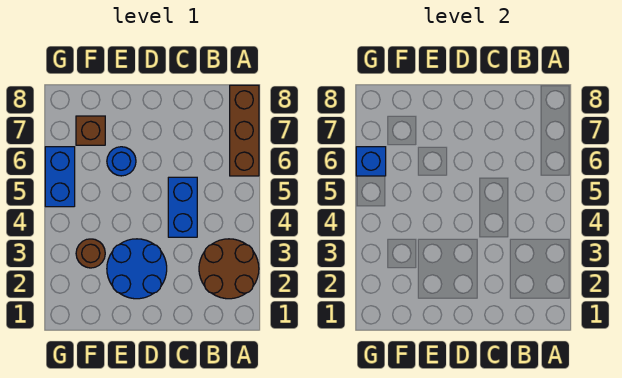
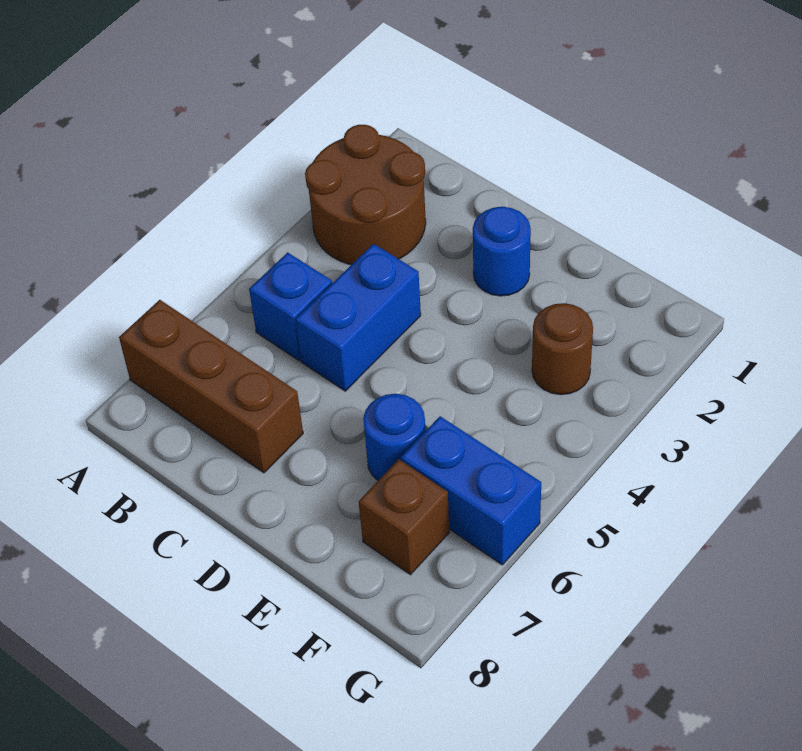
brown brick A6:A8 level 1 -> brown brick A7:C7 level 1
blue round brick D2:E3 level 1 -> blue round brick D2 level 1
blue brick G5:G6 level 1 -> blue brick F6:G6 level 1
blue brick G6 level 2 -> blue brick B5 level 1

